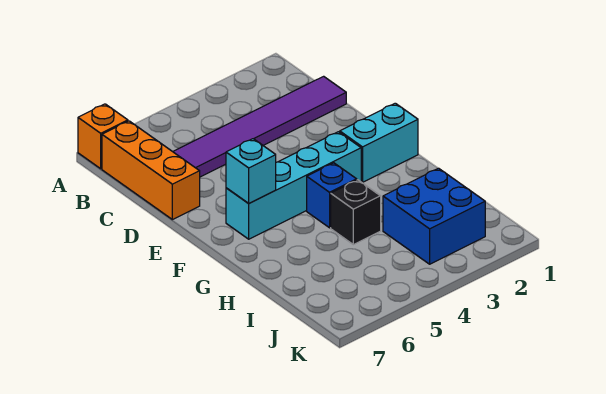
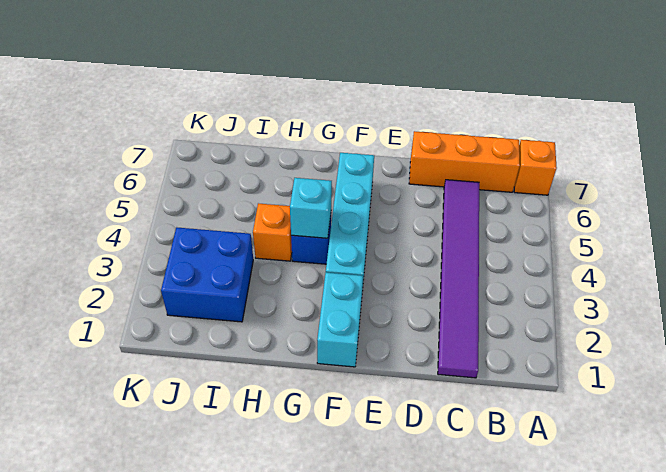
cyan brick F6 level 2 -> cyan brick G4 level 2
black brick H4 level 1 -> orange brick H4 level 1

